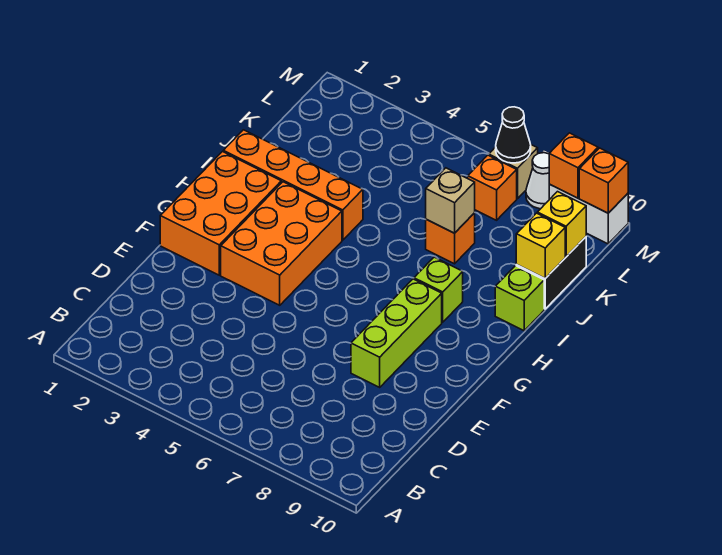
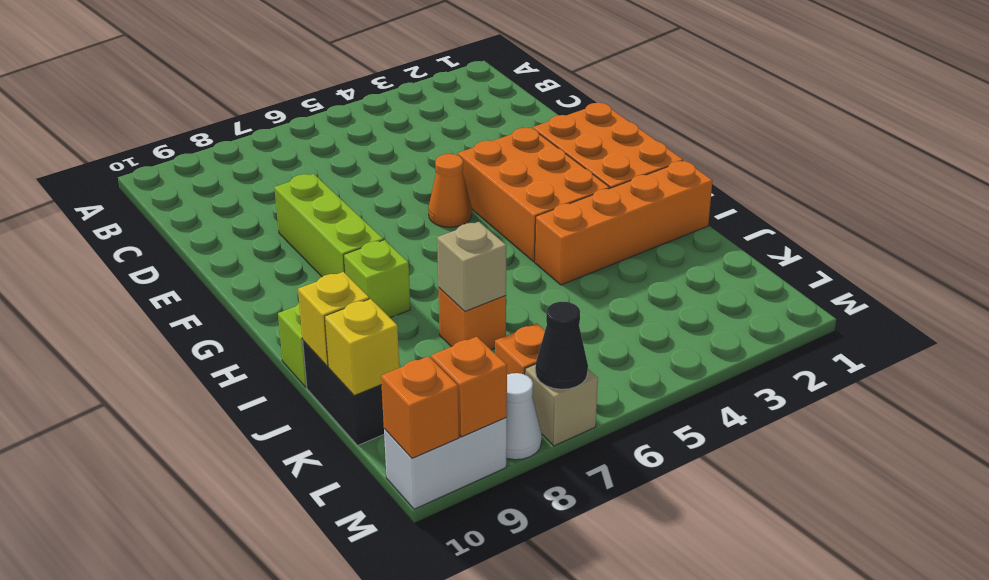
none -> orange cone F5 level 1

